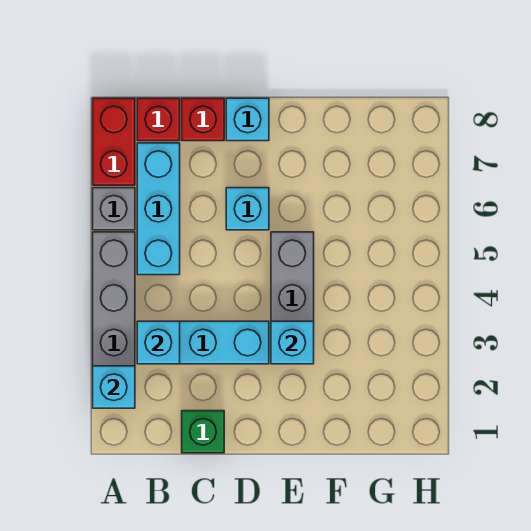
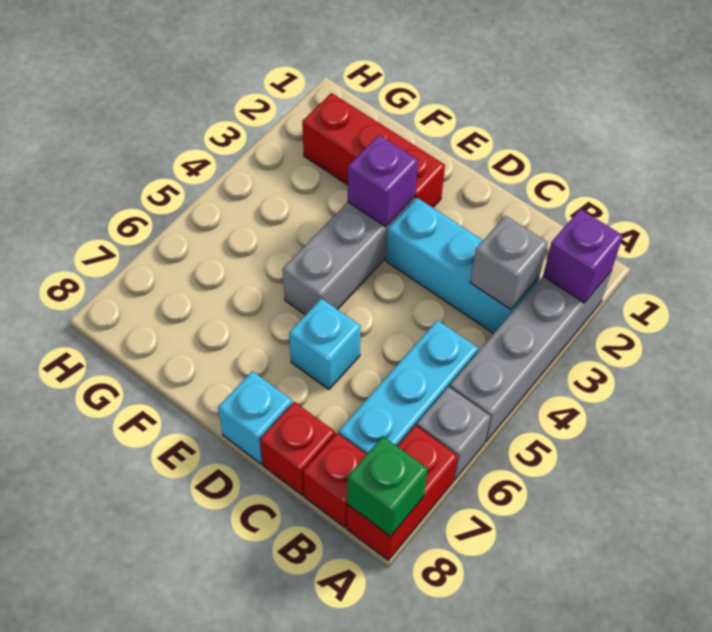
cyan brick A2 level 2 -> purple brick A2 level 2
cyan brick B3 level 2 -> grey brick B3 level 2
green brick C1 level 1 -> green brick A8 level 2
none -> red brick E2:G2 level 1
cyan brick E3 level 2 -> purple brick E3 level 2

